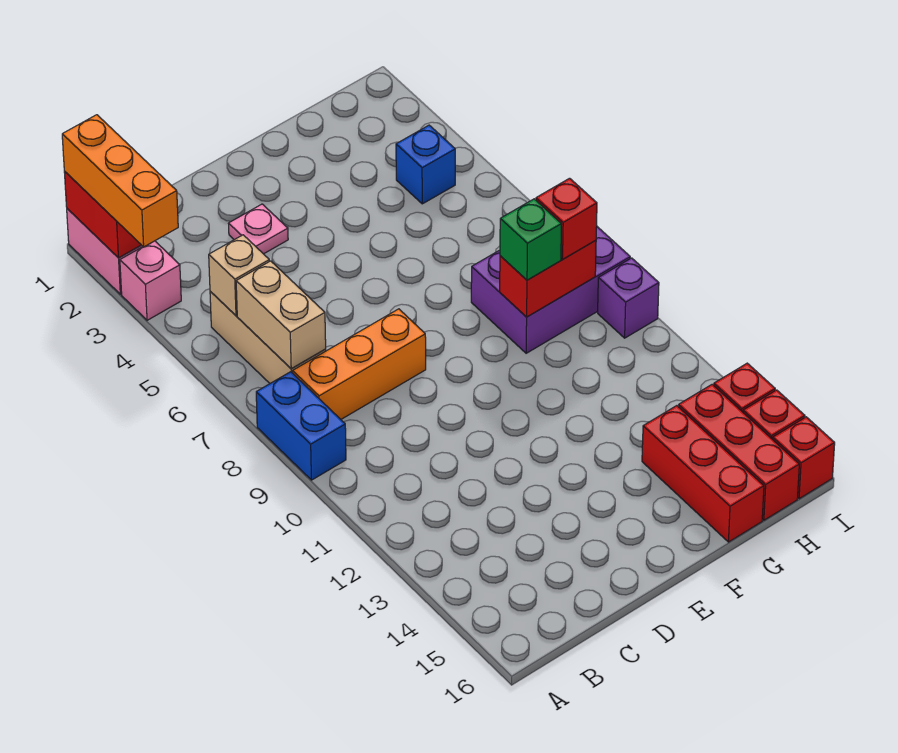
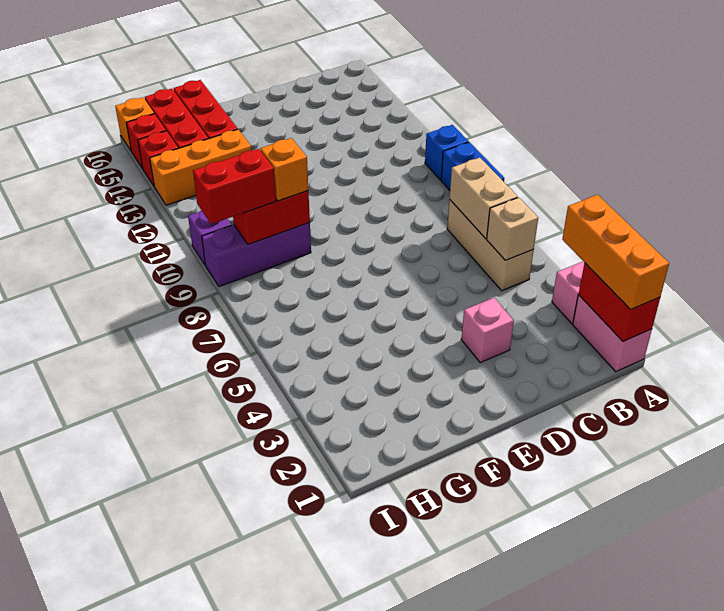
orange brick B8:D8 level 1 -> orange brick G13:I13 level 1
pink plate D3 level 1 -> pink brick D3 level 1
purple brick G8:I9 level 1 -> purple brick G9:I9 level 1
green brick G9 level 3 -> orange brick G9 level 3
blue brick H4 level 1 -> blue brick A10 level 1
red brick H9 level 3 -> red brick H9:I9 level 3
red brick I16 level 1 -> orange brick I16 level 1

